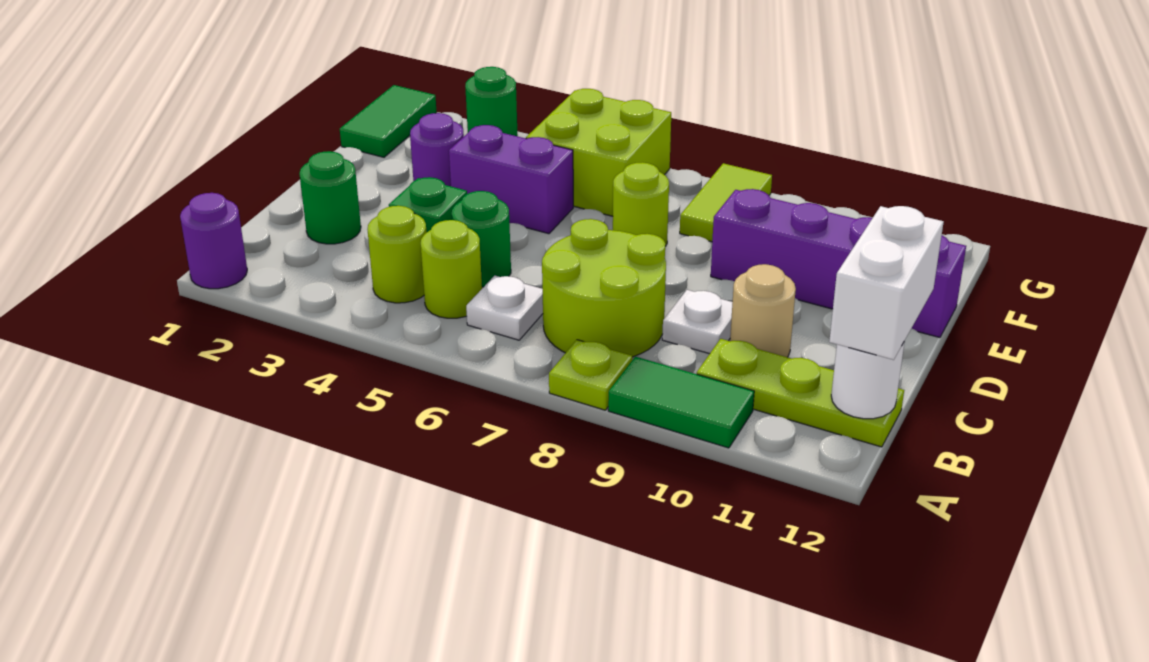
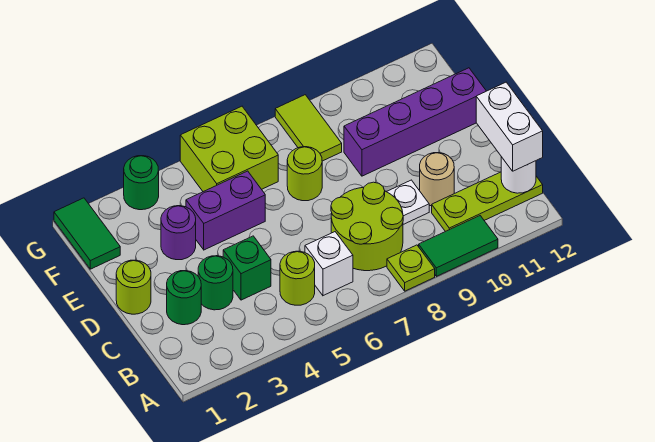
purple round brick A1 level 1 -> none
lime round brick B4 level 1 -> lime round brick D1 level 1
white plate B6 level 1 -> white brick B6 level 1
green round brick C5 level 1 -> green round brick C3 level 1

